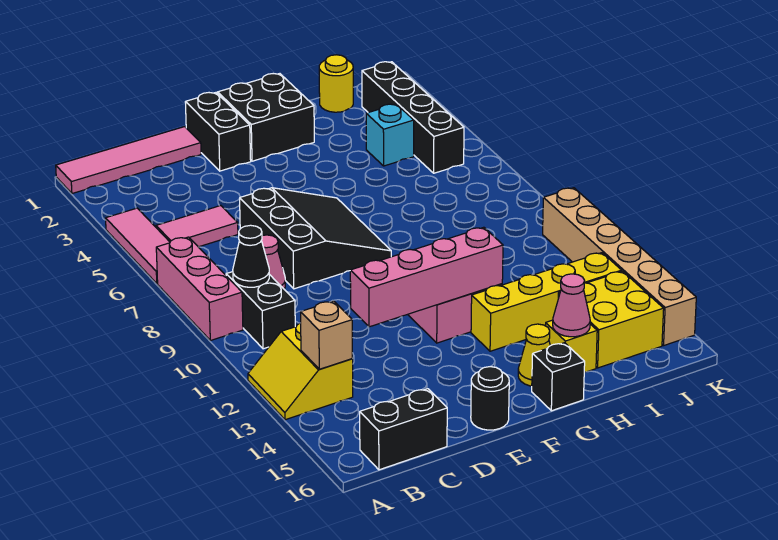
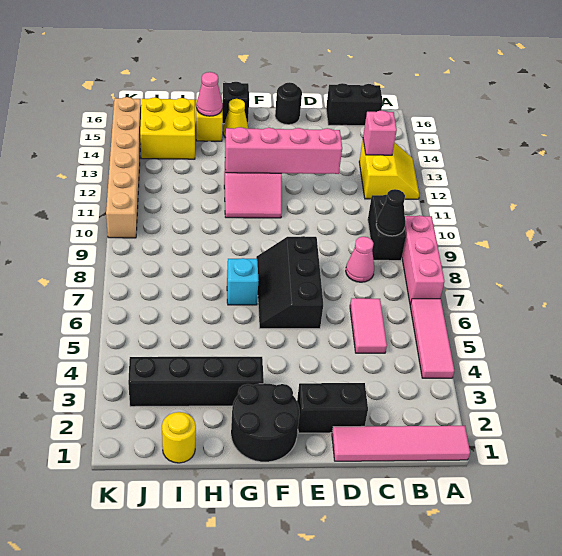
pink tile B5:C5 level 1 -> pink tile C5:C6 level 1
tan brick B13 level 2 -> pink brick B13 level 2
black slope D6:F8 level 1 top D -> black slope E6:F8 level 1 top E
black brick E1:E2 level 1 -> black brick D2:E2 level 1
black brick F1:G2 level 1 -> black round brick F1:G2 level 1
yellow brick G13:J13 level 1 -> none
cyan brick I4 level 1 -> cyan brick G7 level 1
black brick J2:J5 level 1 -> black brick G3:J3 level 1

